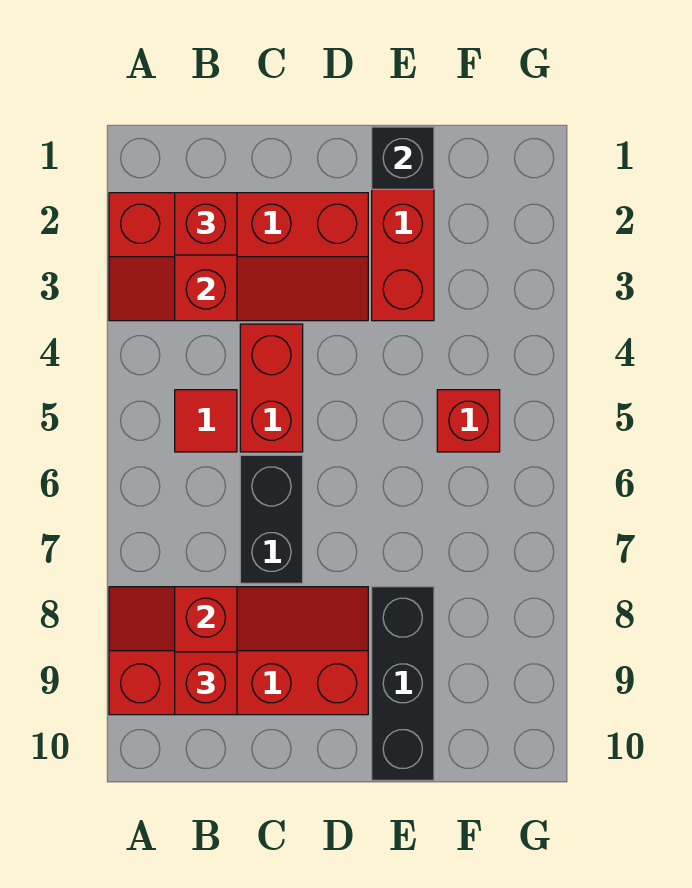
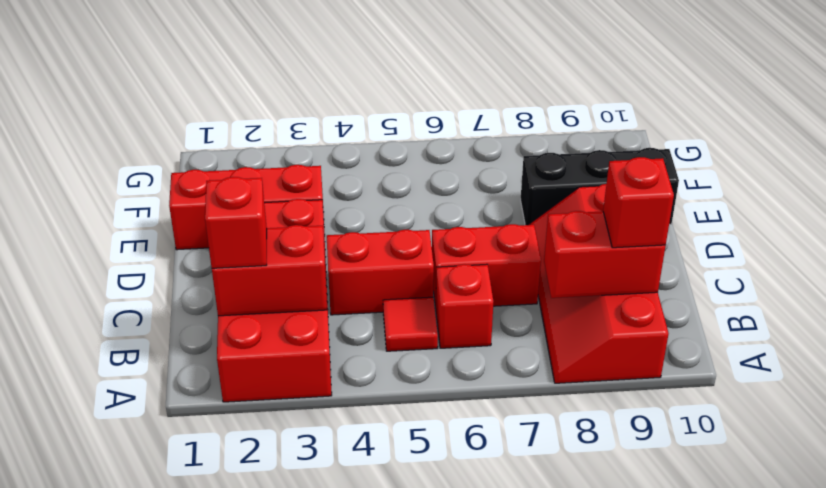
red slope A2:D3 level 1 top 2 -> red brick A2:D3 level 1
black brick C6:C7 level 1 -> red brick C6:C7 level 1
black brick E1 level 2 -> none
red brick F5 level 1 -> red brick B6 level 1

